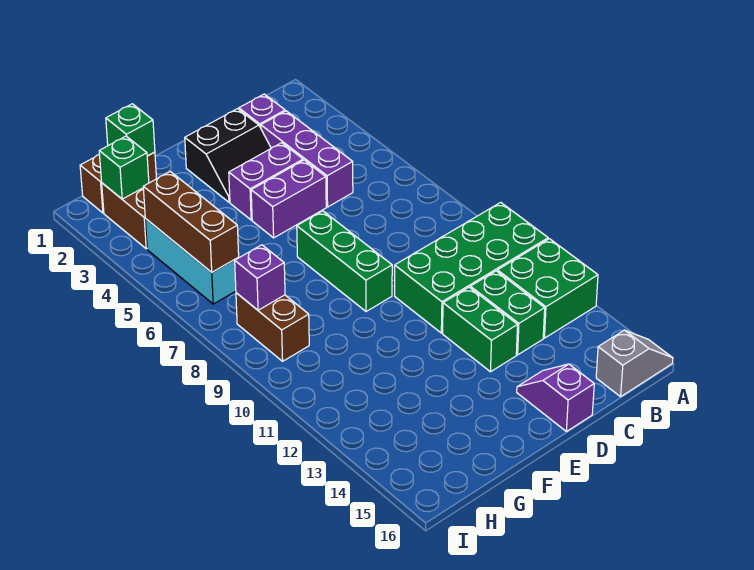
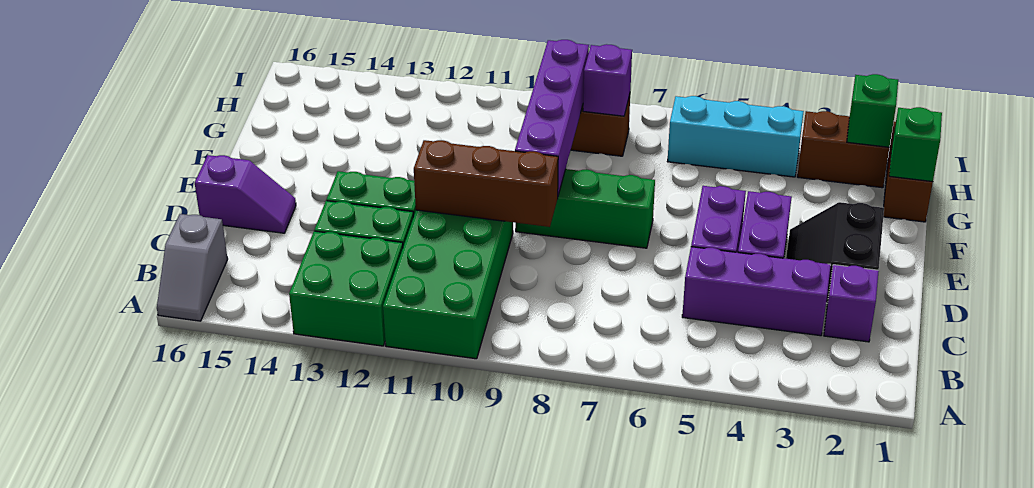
none -> purple brick E9:H9 level 2
brown brick H4:H6 level 2 -> brown brick D9:D11 level 2

